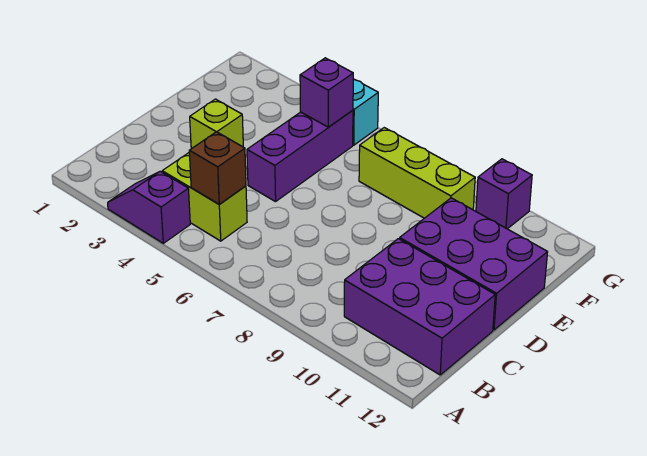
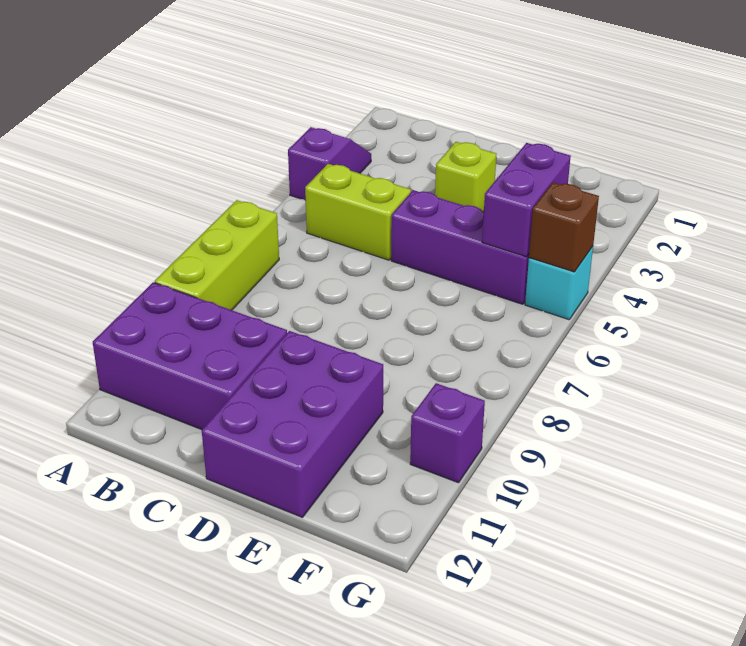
lime brick B4:B5 level 1 -> lime brick B5:C5 level 1
brown brick B5 level 2 -> brown brick G5 level 2
purple brick B10:C12 level 1 -> purple brick A10:C11 level 1
purple brick F5 level 2 -> purple brick F4:F5 level 2
lime brick F7:F9 level 1 -> lime brick A7:A9 level 1

